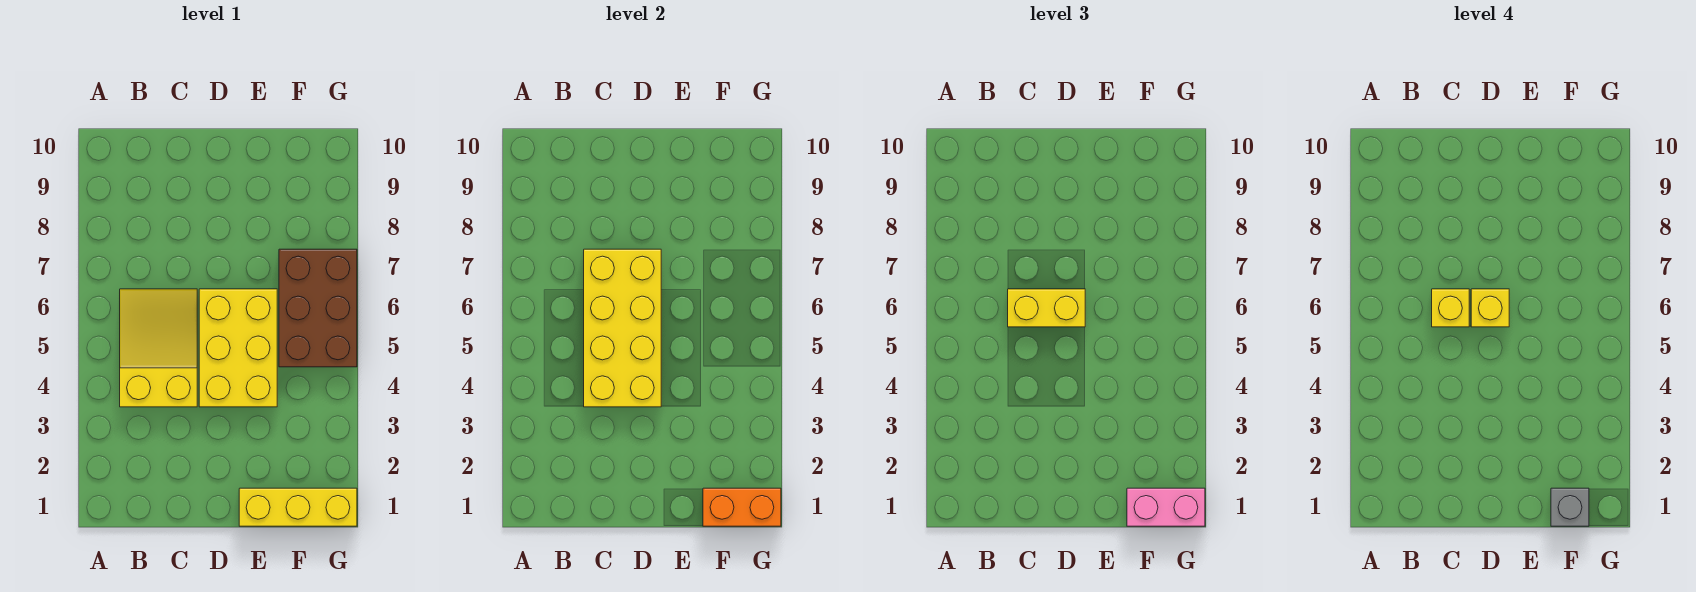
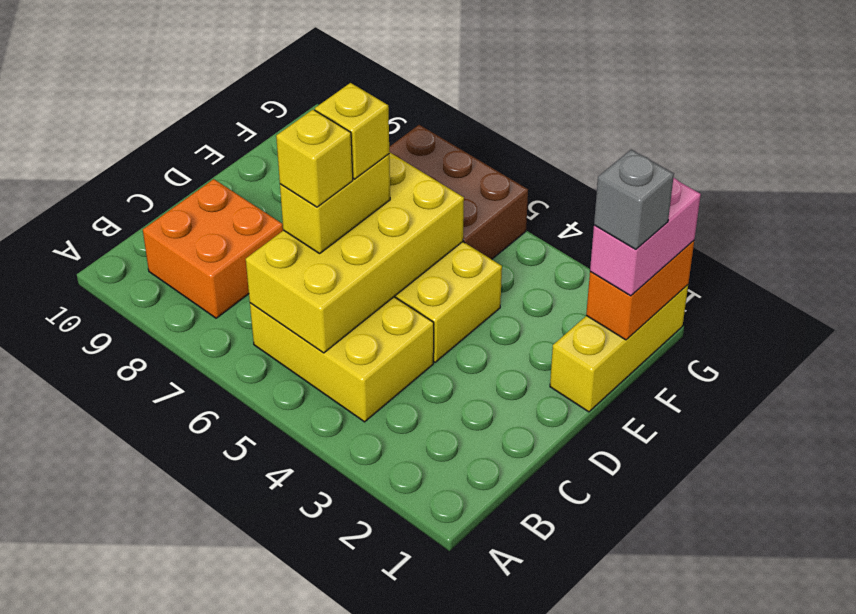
yellow slope B4:C6 level 1 top 4 -> yellow brick B4:C6 level 1
none -> orange brick B8:C9 level 1
yellow brick C4:D7 level 2 -> yellow brick B5:E6 level 2

